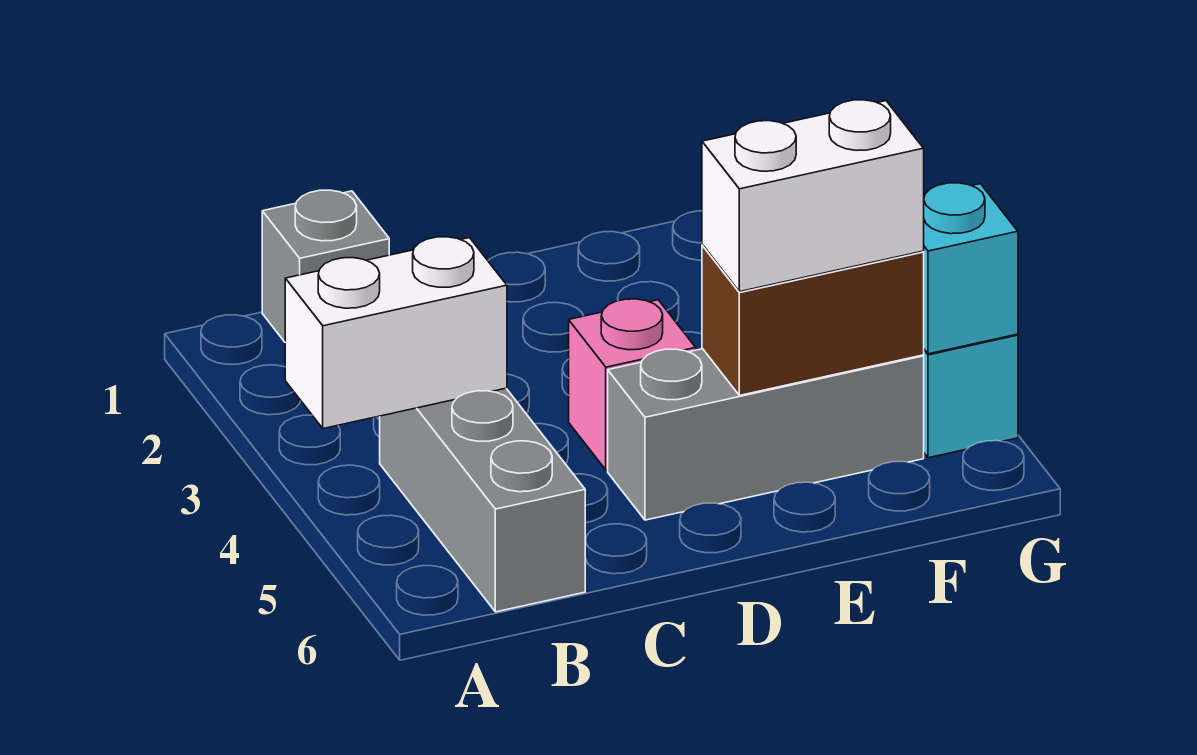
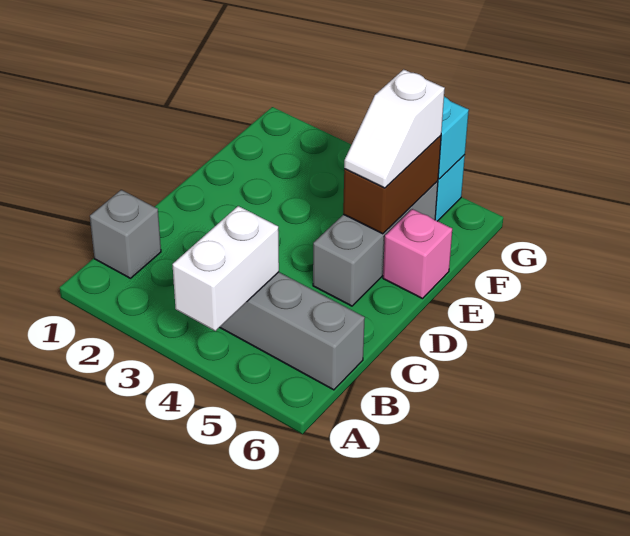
pink brick D4 level 1 -> pink brick E6 level 1
white brick E5:F5 level 3 -> white slope E5:F5 level 3 top F

